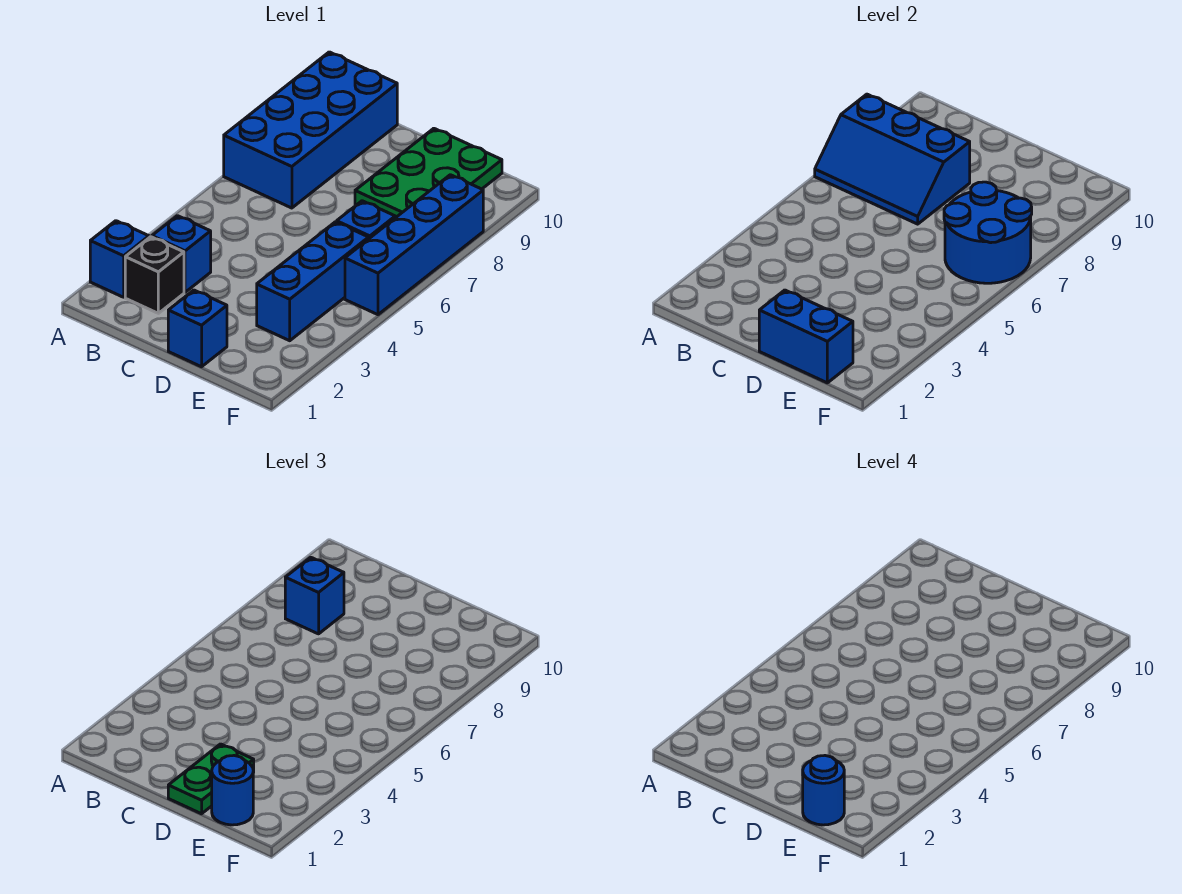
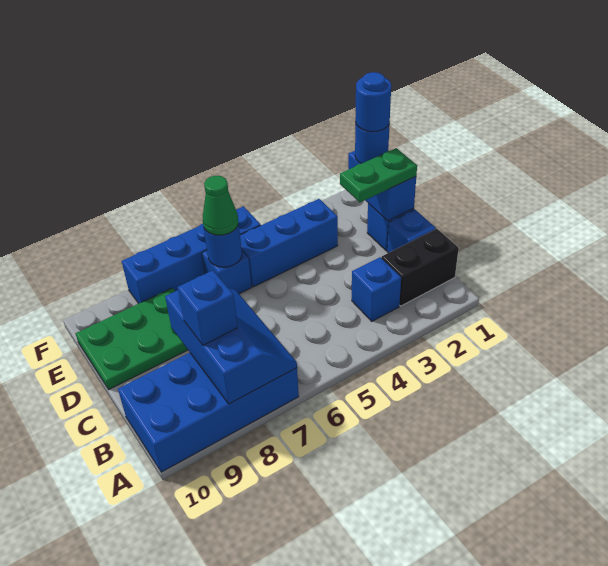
blue brick A2 level 1 -> blue brick C1 level 1
black brick B2 level 1 -> black brick B1:B2 level 1
blue round brick E6:F7 level 2 -> blue round brick E6 level 2
none -> green cone E6 level 3

